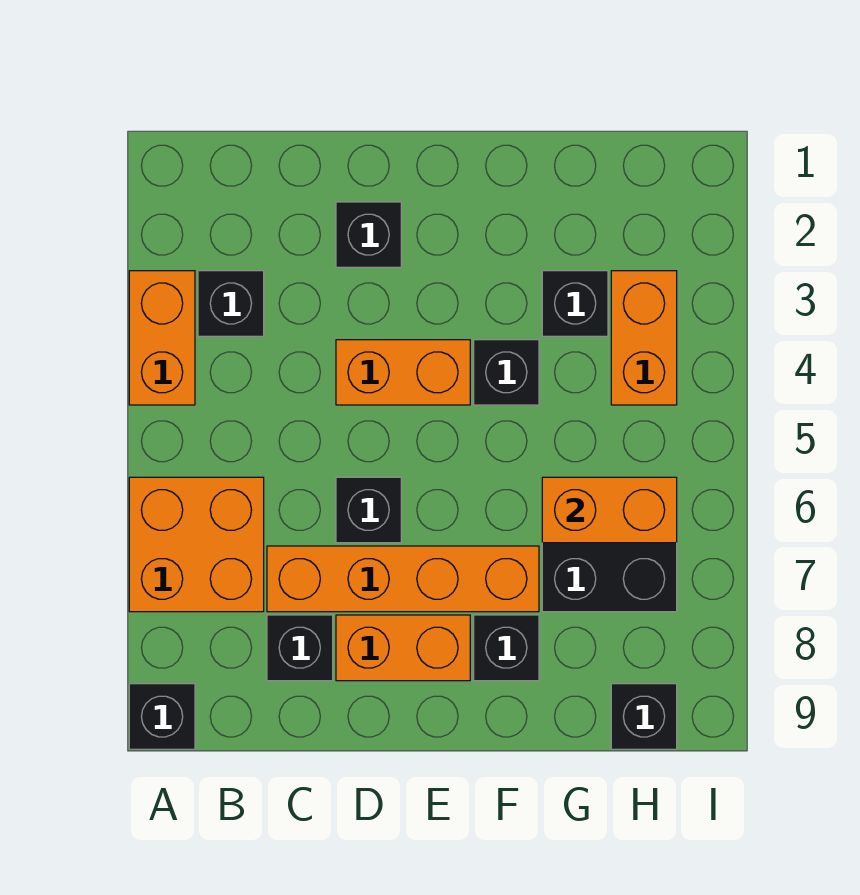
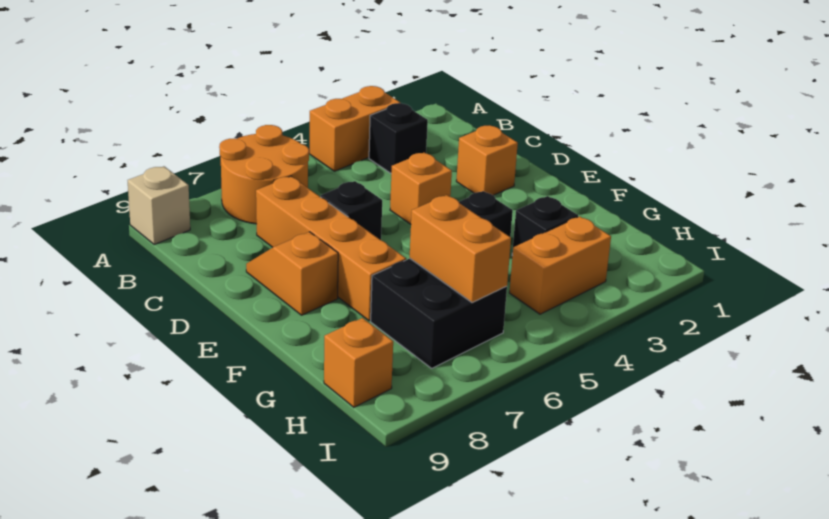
orange brick A6:B7 level 1 -> orange round brick A6:B7 level 1
black brick A9 level 1 -> tan brick A9 level 1
black brick C8 level 1 -> none
black brick D2 level 1 -> orange brick D2 level 1
orange brick D4:E4 level 1 -> orange brick D4 level 1
orange brick D8:E8 level 1 -> orange slope D8:E8 level 1 top E
black brick F8 level 1 -> none
black brick H9 level 1 -> orange brick H9 level 1

